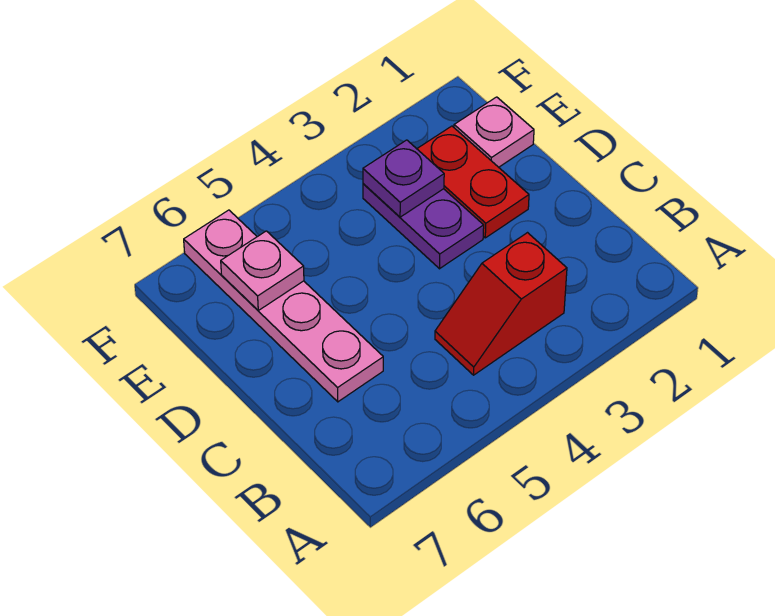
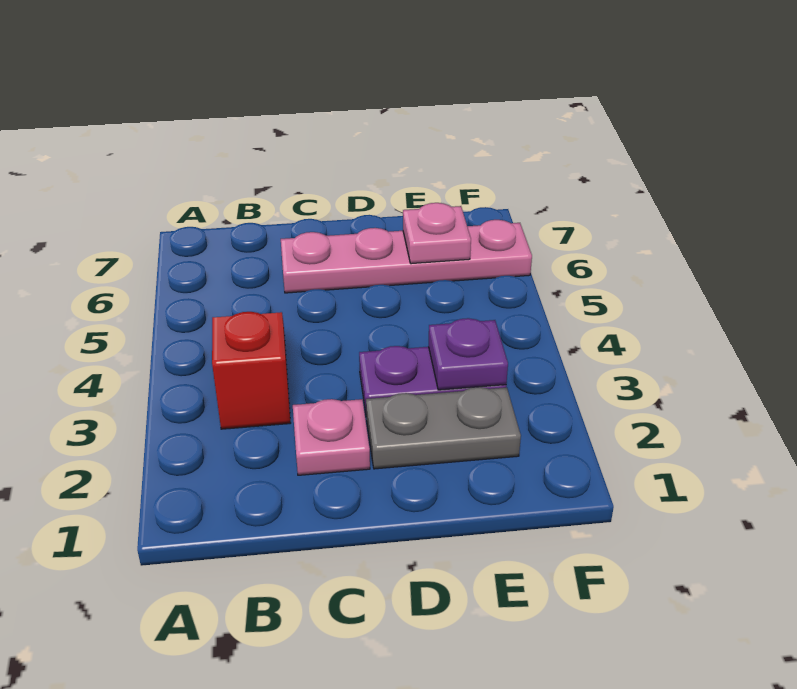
red plate D2:E2 level 1 -> grey plate D2:E2 level 1
pink plate E1 level 1 -> pink plate C2 level 1

